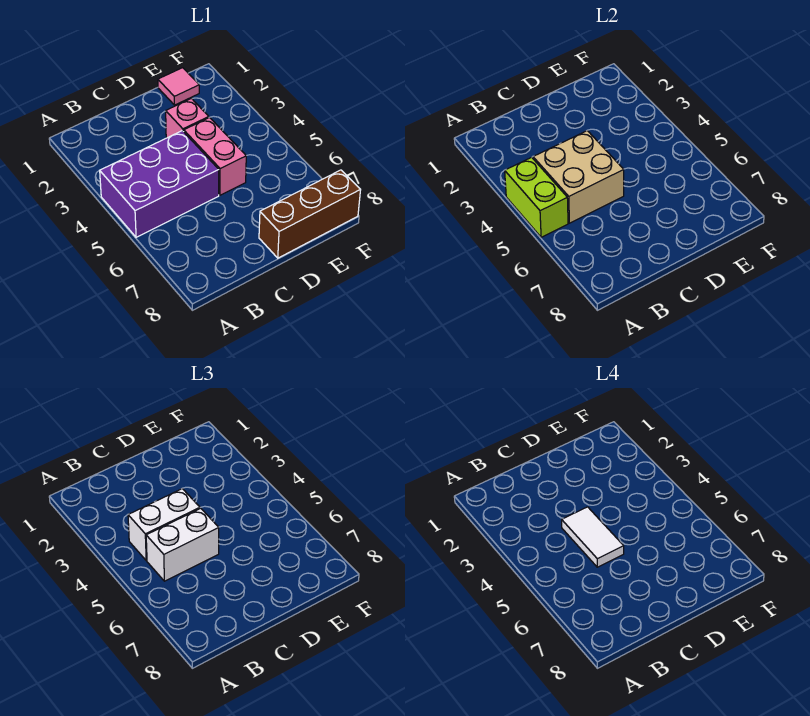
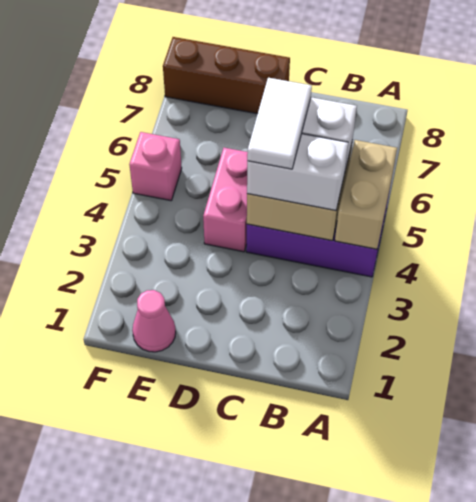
lime brick A4:A5 level 2 -> tan brick A4:A5 level 2
pink brick D3 level 1 -> pink brick F5 level 1
pink tile E1 level 1 -> pink cone E1 level 1

